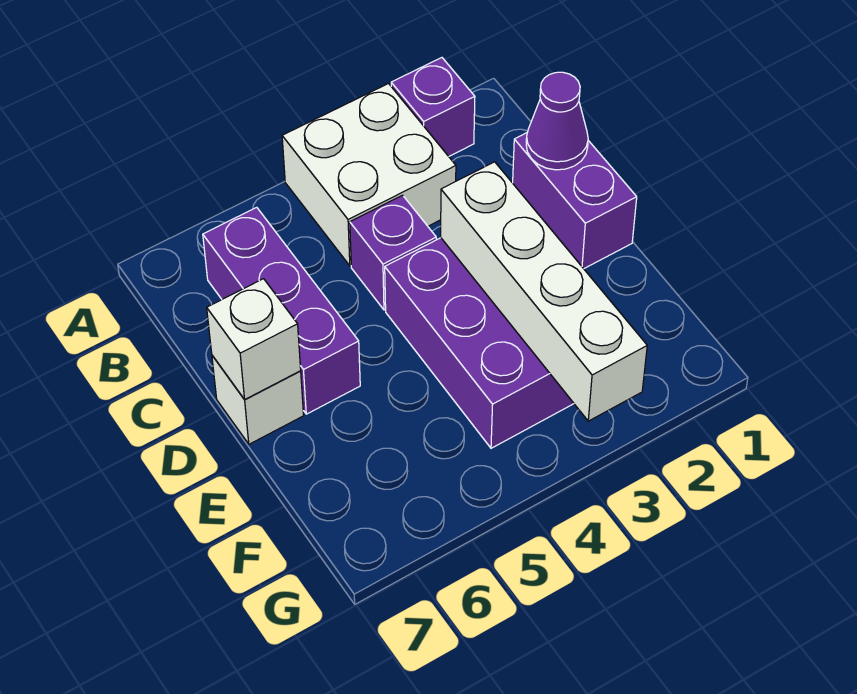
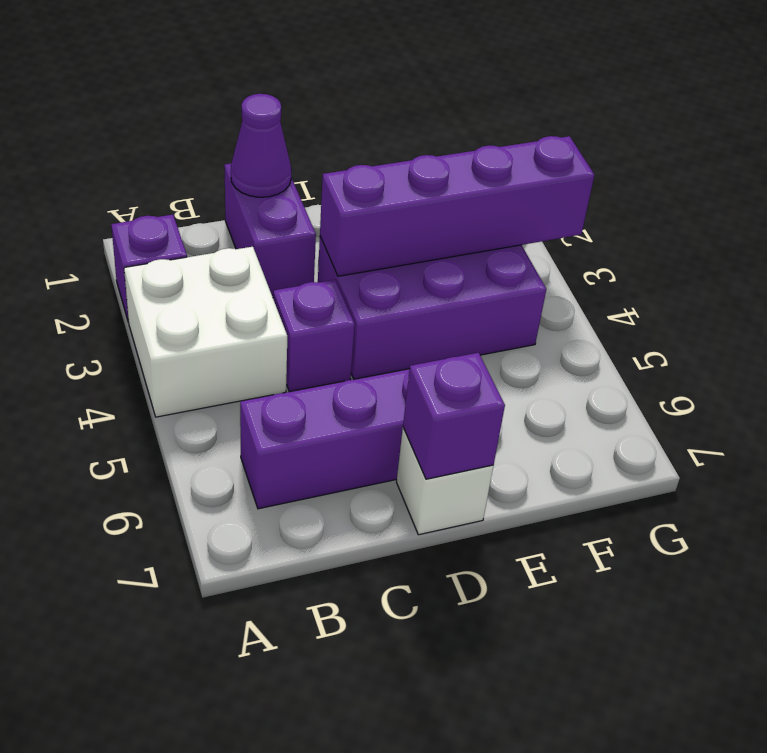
purple brick C1:D1 level 1 -> purple brick C1:C2 level 1
white brick D3:G3 level 2 -> purple brick D3:G3 level 2
white brick D7 level 2 -> purple brick D7 level 2

